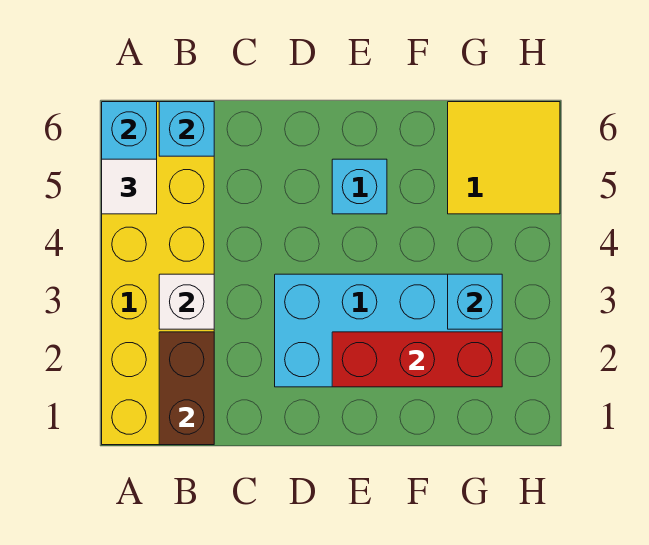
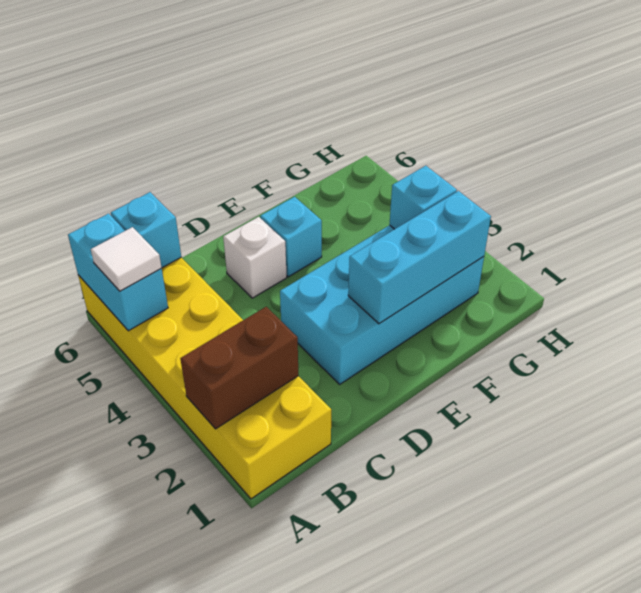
brown brick B1:B2 level 2 -> brown brick A2:B2 level 2
white brick B3 level 2 -> white brick D5 level 1
red brick E2:G2 level 2 -> cyan brick E2:G2 level 2
yellow tile G5:H6 level 1 -> none

